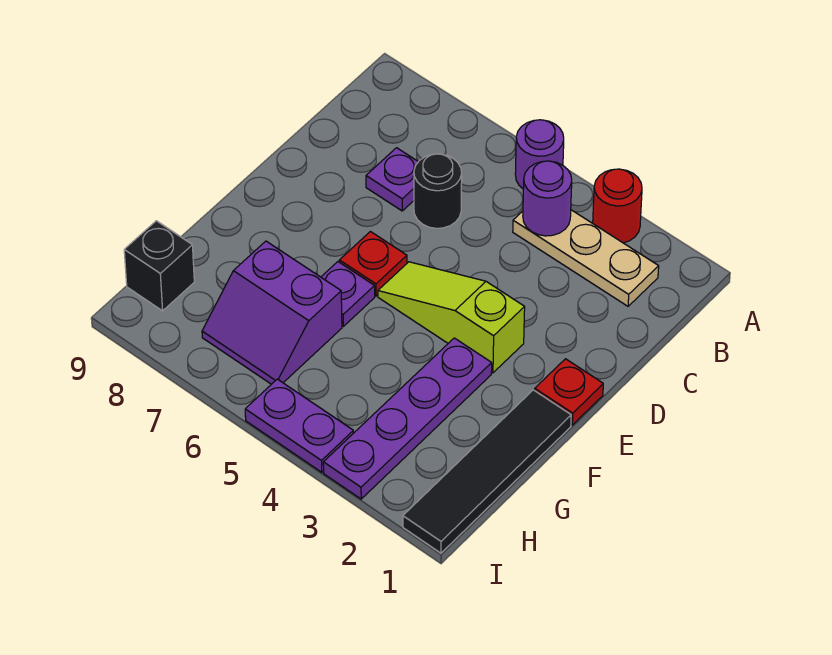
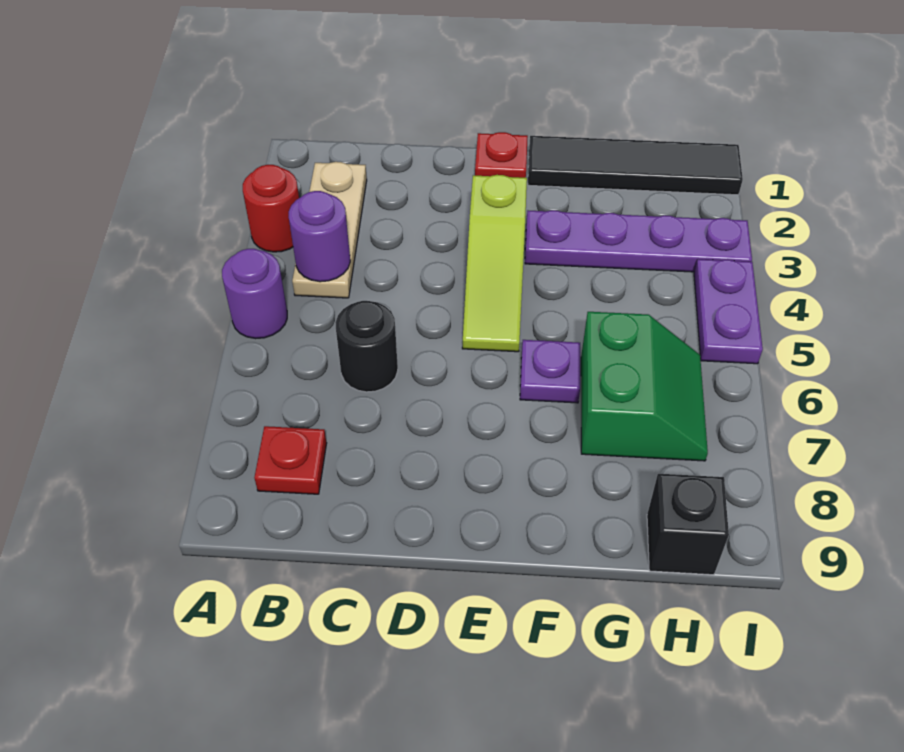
purple plate C7 level 1 -> none
red plate E6 level 1 -> red plate B8 level 1
purple slope G6:H7 level 1 top G -> green slope G6:H7 level 1 top G

